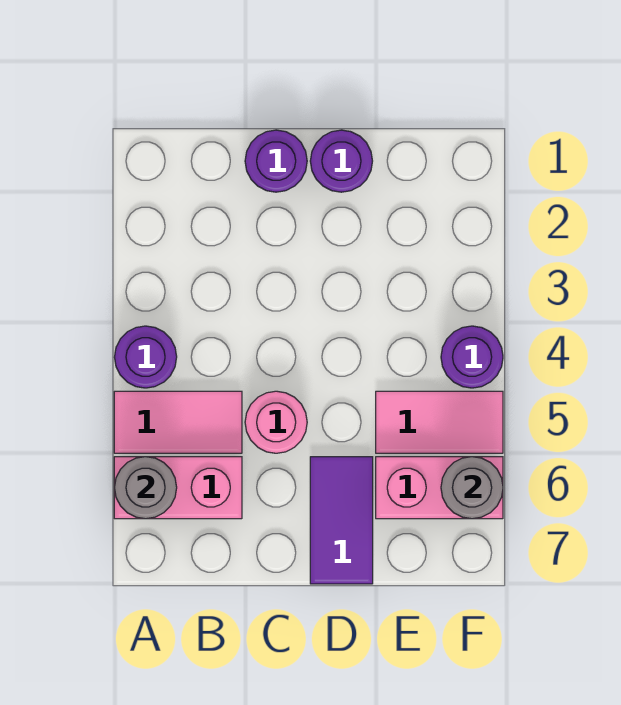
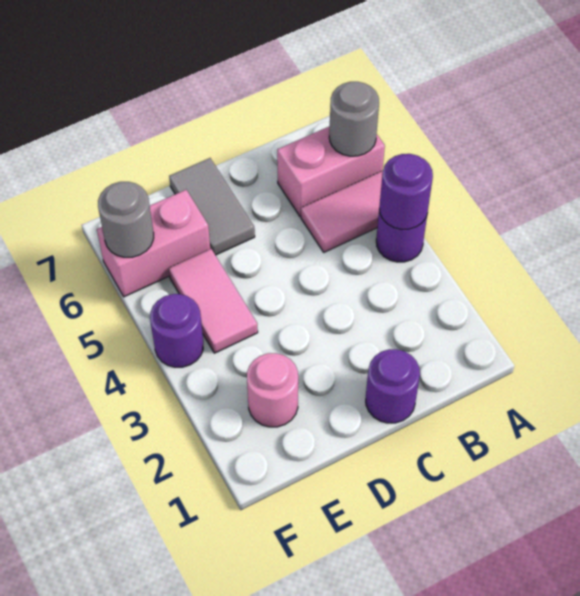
pink round brick C5 level 1 -> pink round brick E2 level 1
purple round brick D1 level 1 -> purple round brick A4 level 2
purple tile D6:D7 level 1 -> grey tile D6:D7 level 1
pink tile E5:F5 level 1 -> pink tile E4:E5 level 1

